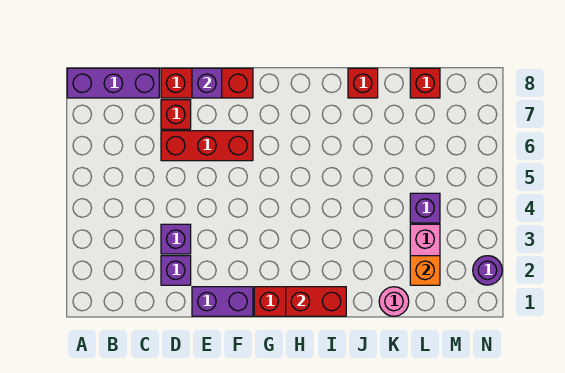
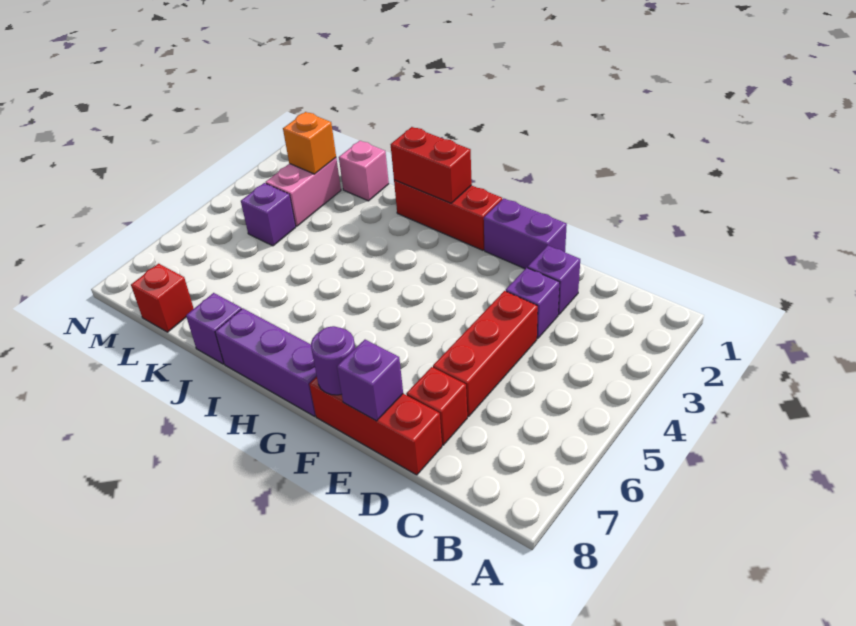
purple brick A8:C8 level 1 -> purple brick G8:I8 level 1
red brick D6:F6 level 1 -> red brick D4:D6 level 1
red brick J8 level 1 -> purple brick J8 level 1
pink round brick K1 level 1 -> pink brick K1 level 1
purple round brick N2 level 1 -> purple round brick F8 level 2

